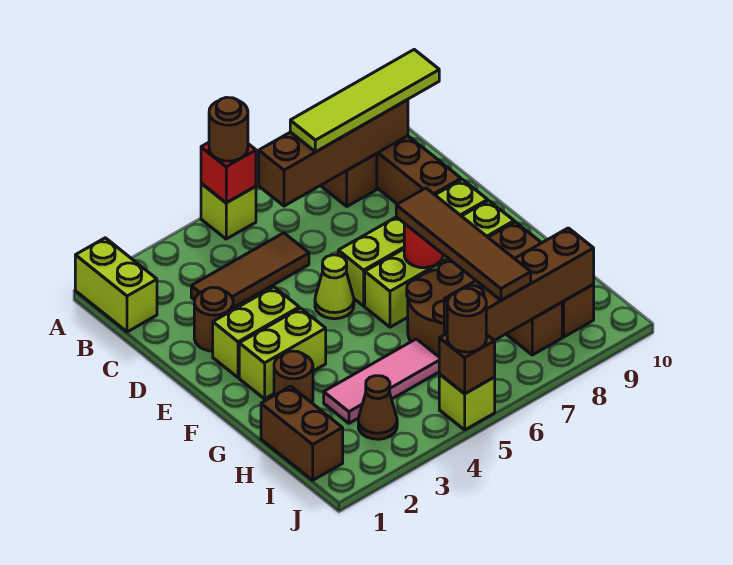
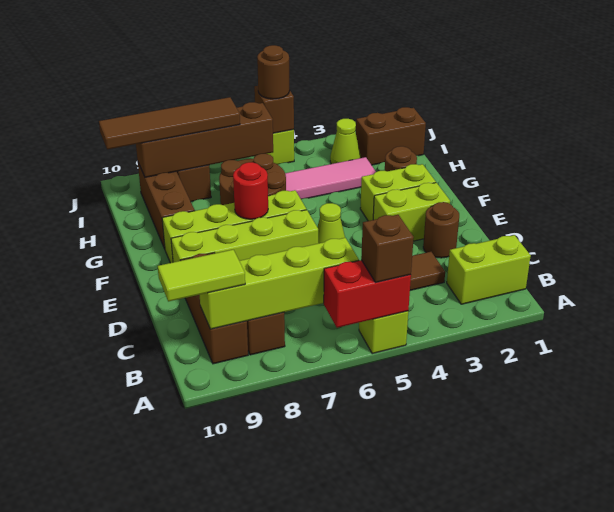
lime brick A1:B1 level 1 -> lime brick B1:B2 level 1
red brick A5 level 2 -> red brick A5:A6 level 2
brown round brick A5 level 3 -> brown brick A5 level 3
brown brick B6:B9 level 2 -> lime brick B6:B9 level 2
lime tile B7:B10 level 3 -> lime tile B9:B10 level 3
brown tile F7:I7 level 3 -> brown tile I7:I10 level 3
brown brick H1:I1 level 1 -> brown brick I1:I2 level 1
brown cone I3 level 1 -> lime cone I3 level 1

